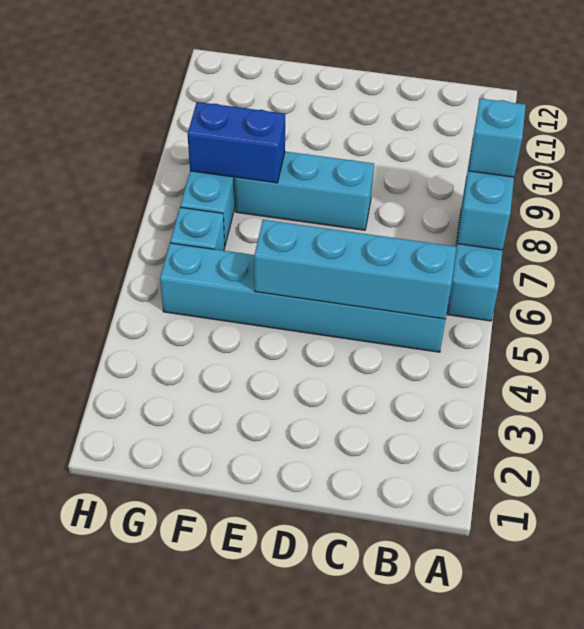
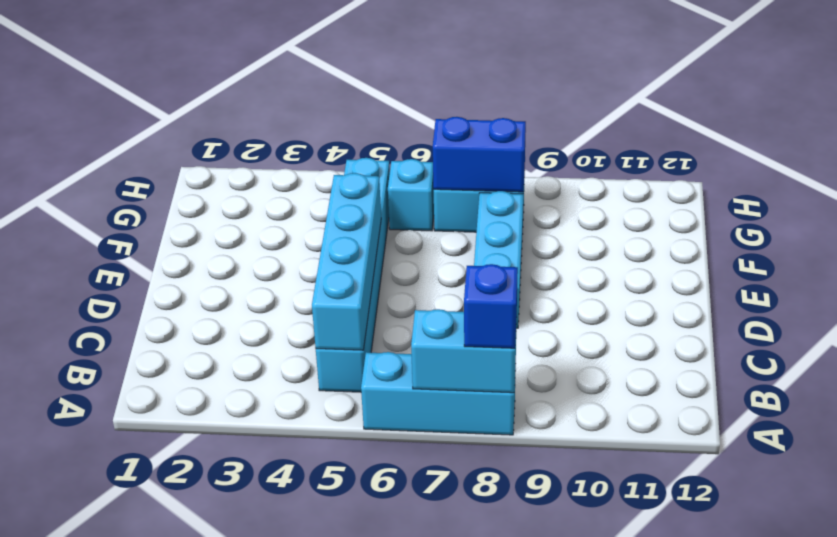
cyan brick A8 level 3 -> blue brick A8 level 3
blue brick F8:G8 level 2 -> blue brick G7:G8 level 2

